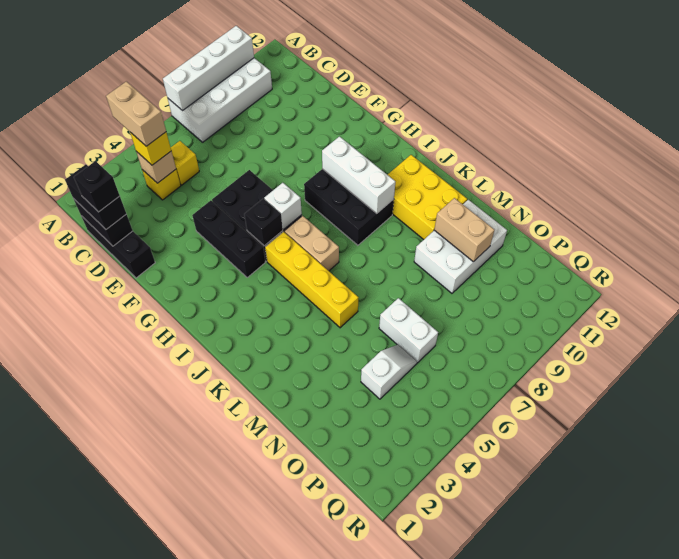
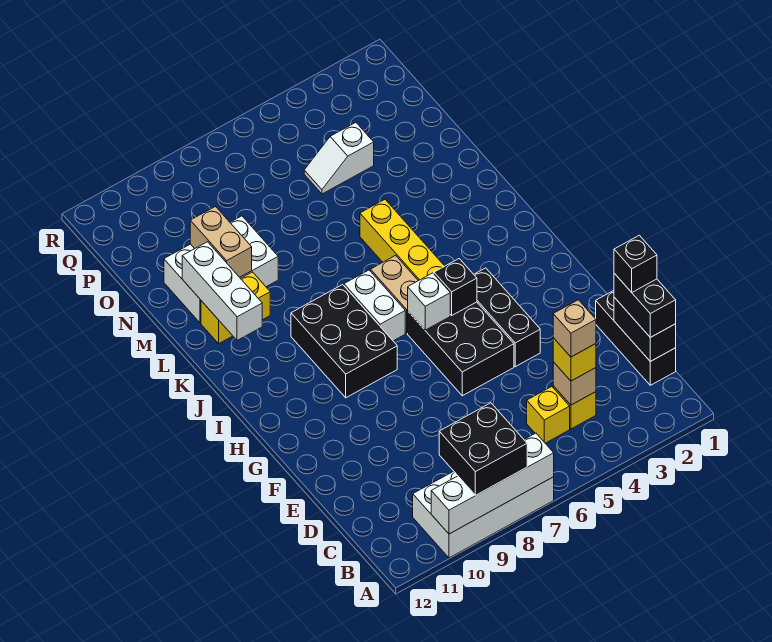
none -> black brick A8:B9 level 3
tan brick B4:C4 level 4 -> tan brick C4 level 4
white brick H9:J9 level 2 -> white brick K11:M11 level 2
yellow brick J10:L11 level 1 -> yellow brick L10:L11 level 1
white brick N6:O6 level 1 -> white brick I7:J7 level 1

